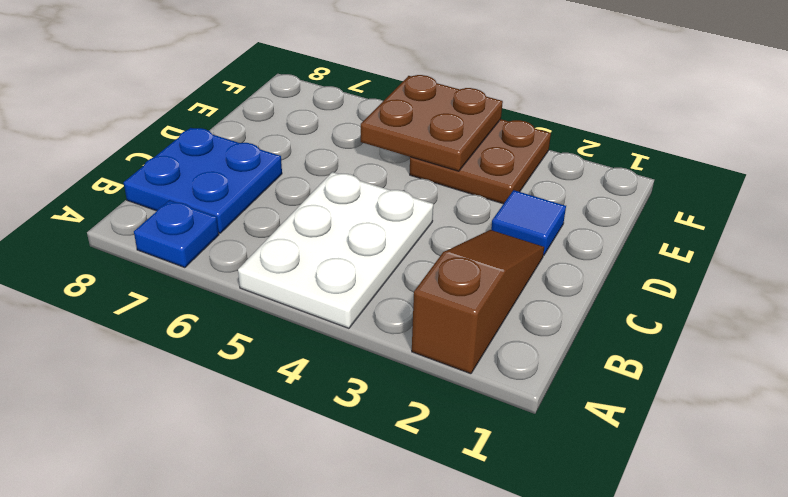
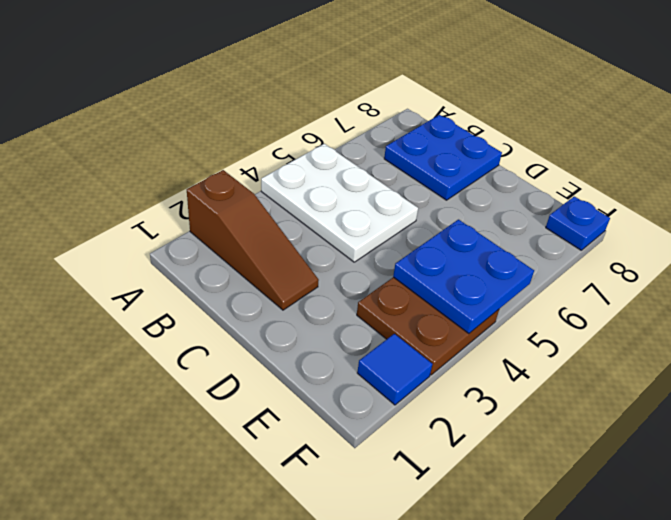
blue plate A7 level 1 -> blue plate F8 level 1
blue tile D2 level 1 -> blue tile F2 level 1
brown plate E4:F5 level 2 -> blue plate E4:F5 level 2

